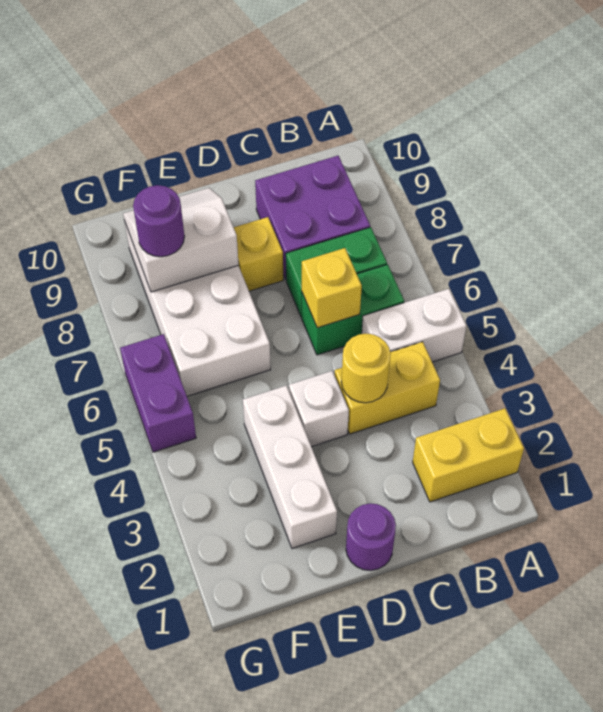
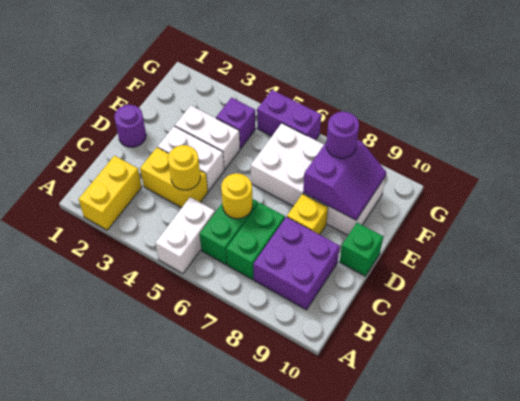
yellow brick B4:C4 level 1 -> yellow brick C3:C4 level 1
yellow brick C6 level 2 -> yellow round brick C6 level 2
white brick D4 level 1 -> white brick D3:D4 level 1
none -> green brick D10 level 1
white brick E2:E4 level 1 -> white brick E3:E4 level 1
white slope E8:F9 level 2 top 8 -> purple slope E8:F9 level 2 top 8
none -> purple brick F4 level 1

